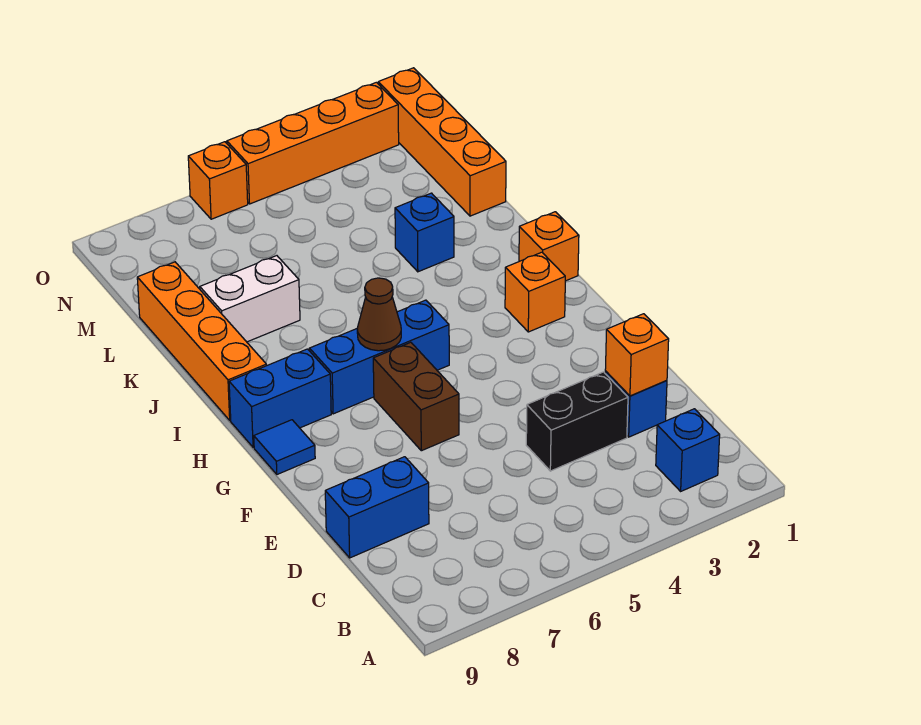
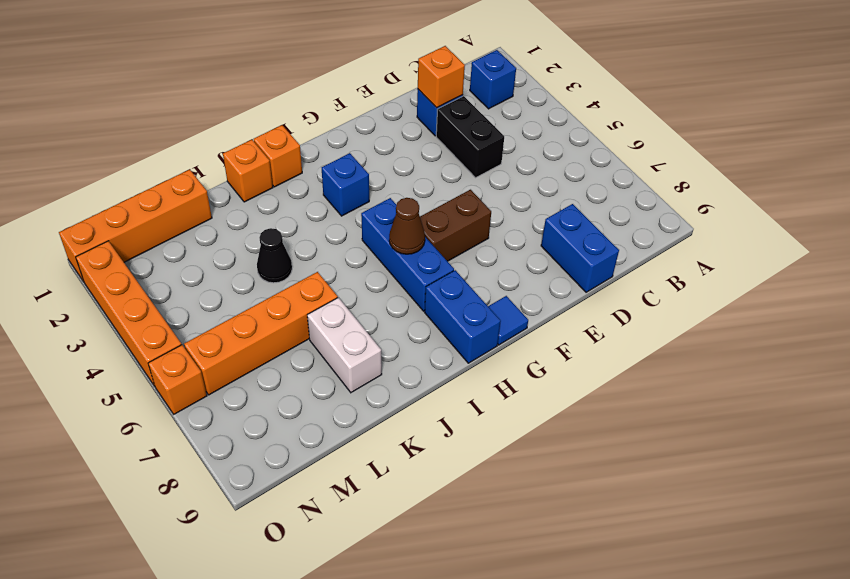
orange brick H2 level 1 -> orange brick J1 level 1
orange brick I9:L9 level 1 -> orange brick K6:N6 level 1
blue brick K3 level 1 -> blue brick H3 level 1
none -> black cone K4 level 1

